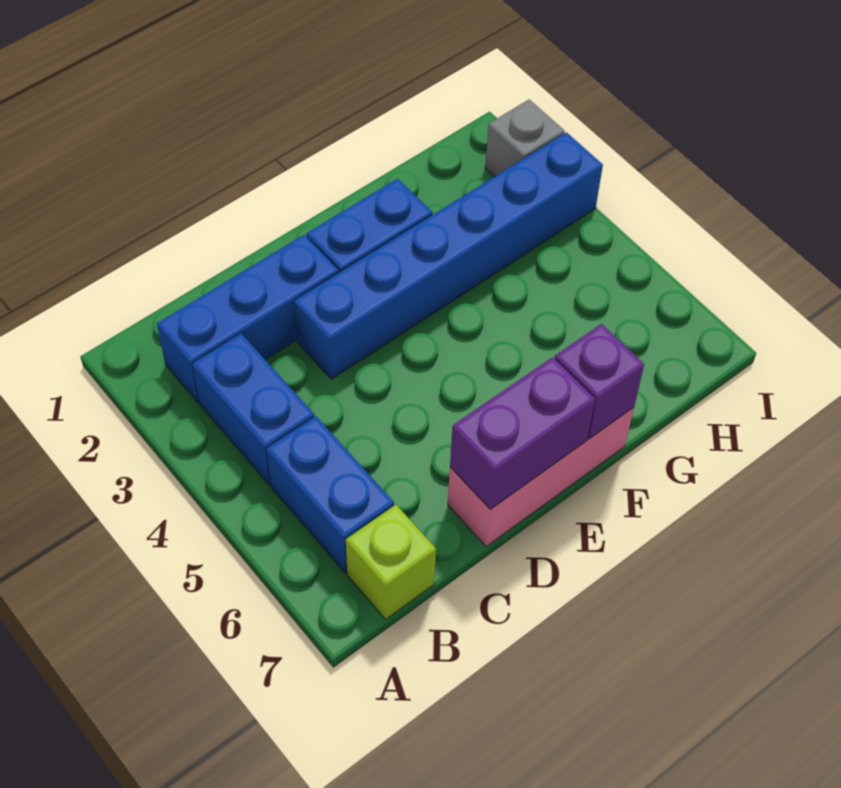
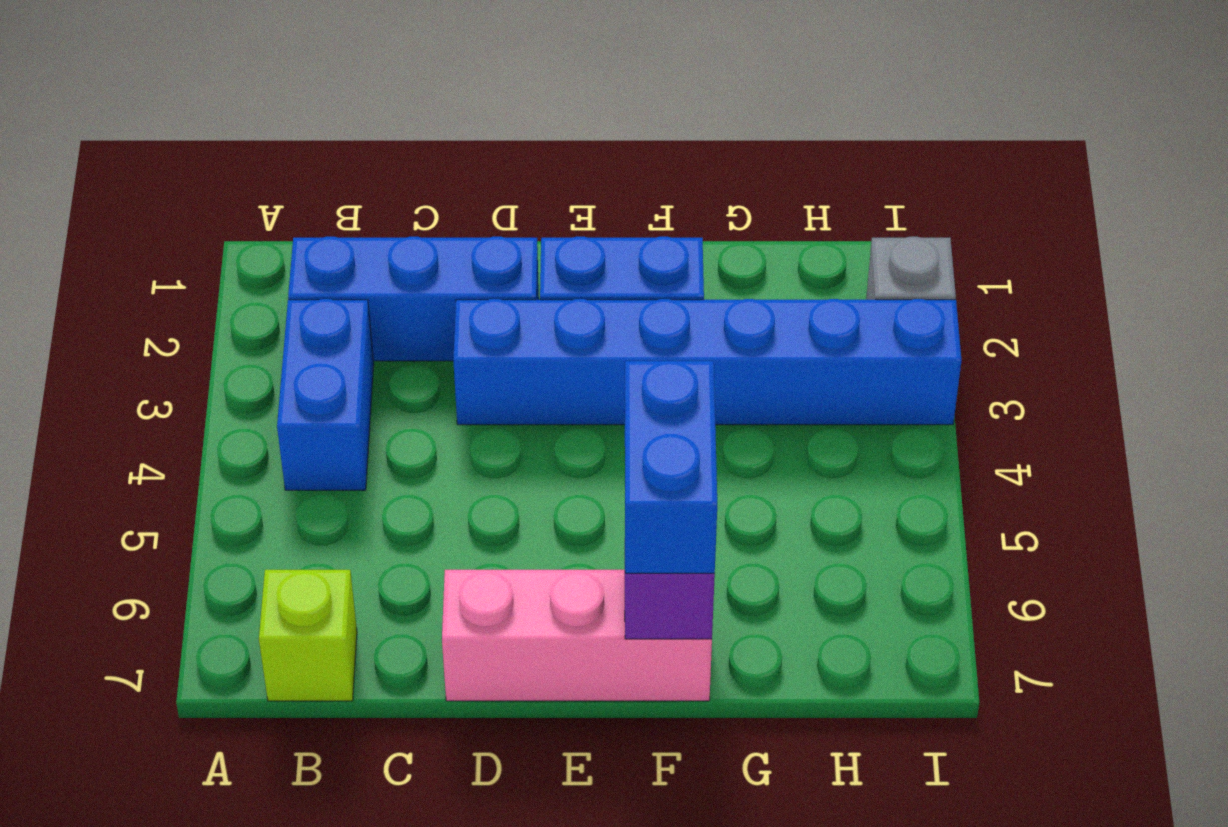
blue brick B5:B6 level 1 -> blue brick F6:F7 level 3
purple brick D7:E7 level 2 -> none

